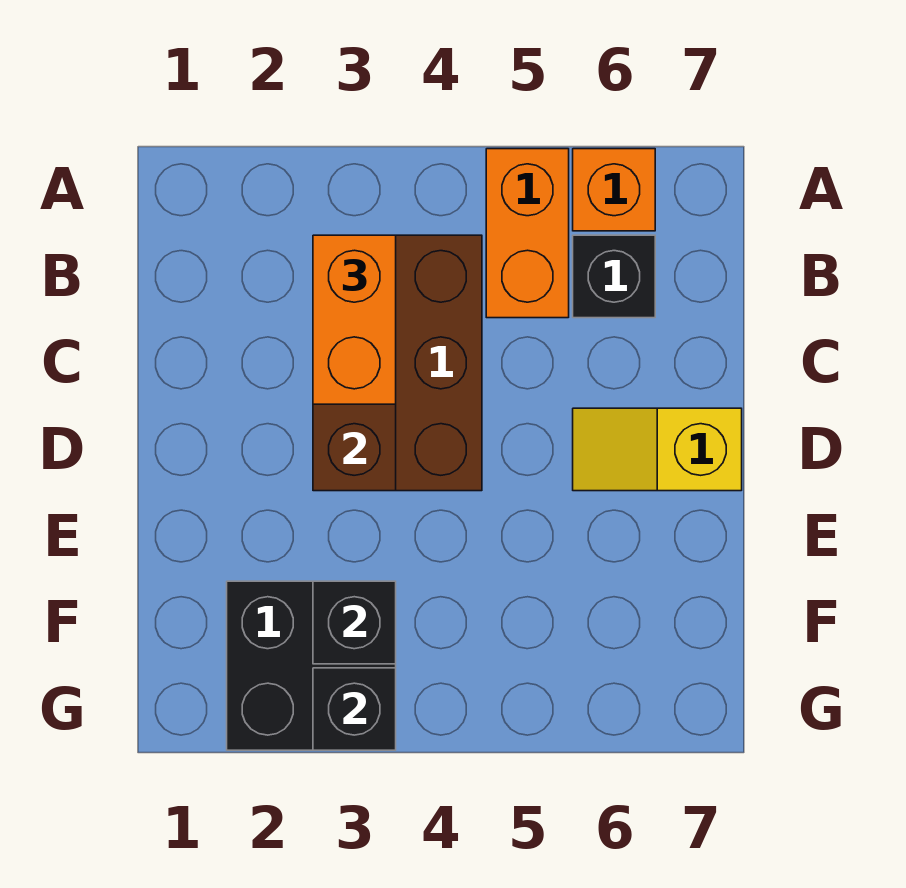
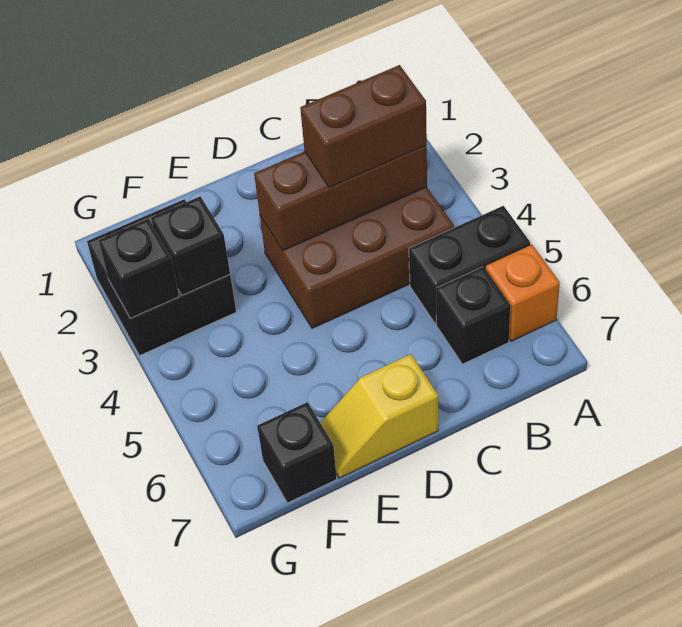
orange brick A5:B5 level 1 -> black brick A5:B5 level 1
orange brick B3:C3 level 3 -> brown brick B3:C3 level 3
yellow slope D6:D7 level 1 top 7 -> yellow slope D7:E7 level 1 top D
none -> black brick F7 level 1

